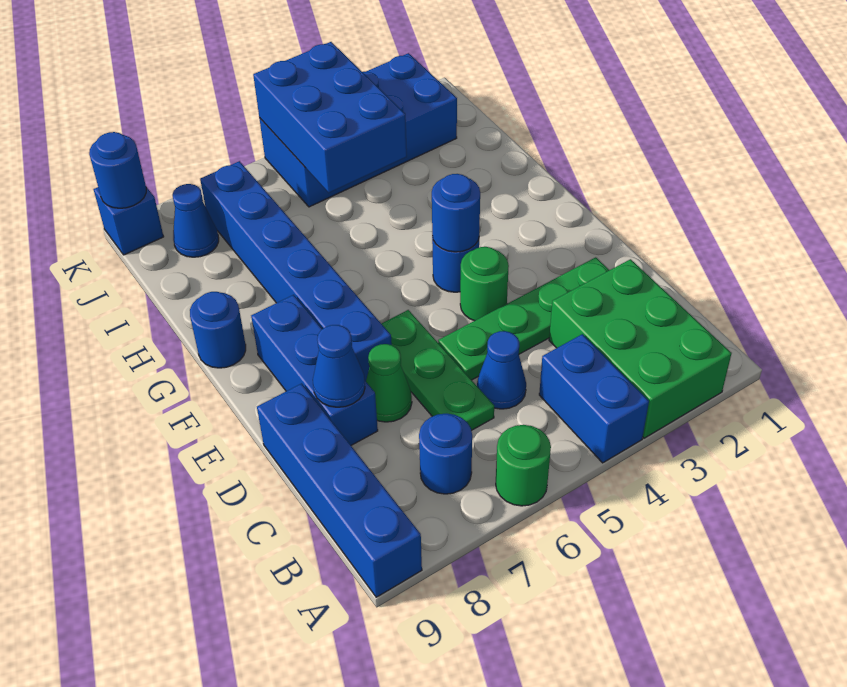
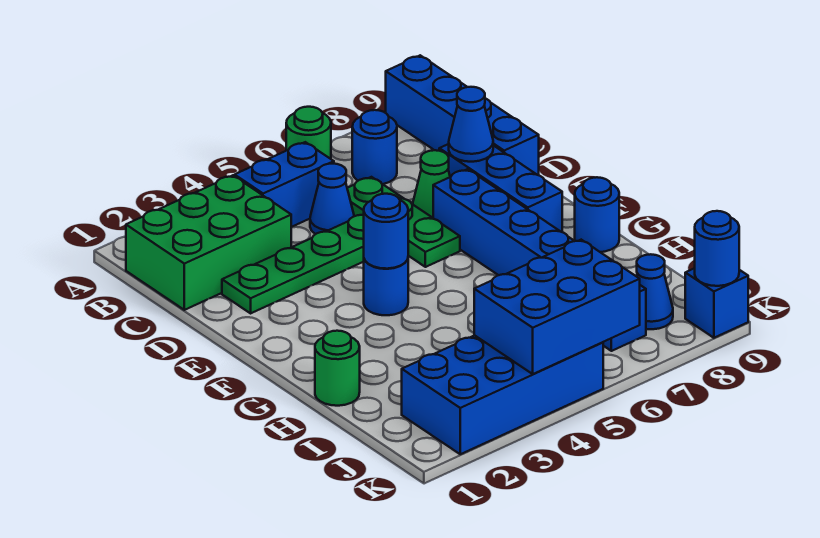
green brick A2:C3 level 1 -> green brick B1:C3 level 1
blue brick A4:B4 level 1 -> blue brick B4:B5 level 1
green round brick E4 level 1 -> green round brick H1 level 1
blue brick I4:K5 level 2 -> blue brick J4:K6 level 2

